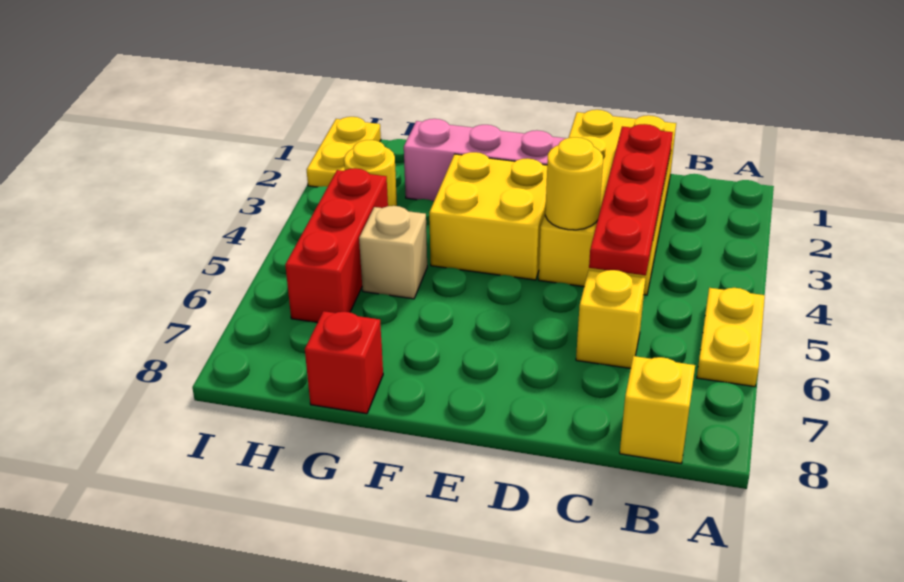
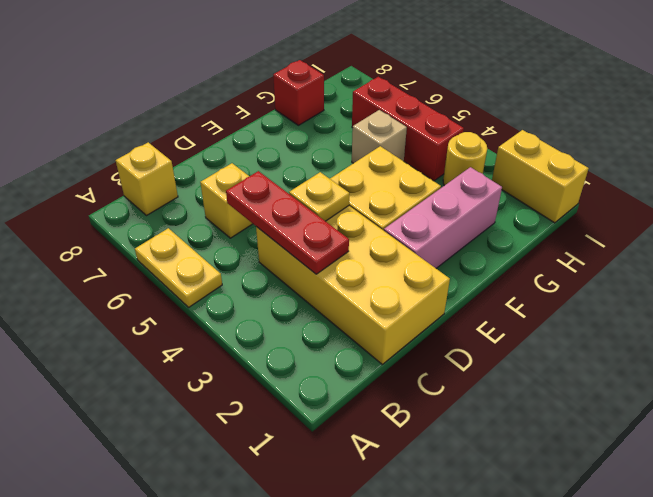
red plate C2:C5 level 2 -> red plate C3:C5 level 2
yellow round brick D4 level 2 -> yellow plate D4 level 2
yellow plate I1:I2 level 1 -> yellow brick I1:I2 level 1

